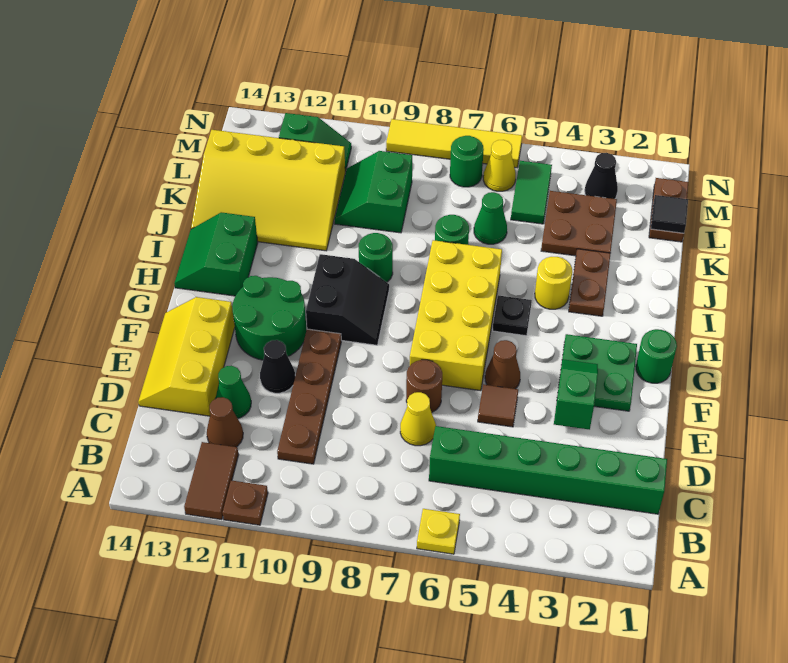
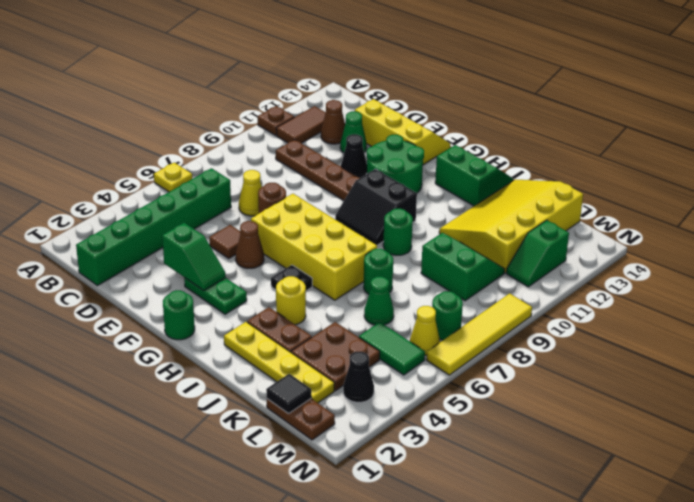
brown tile A12:B12 level 1 -> brown tile B11:B12 level 1
green plate F2:G3 level 1 -> green plate F3:G3 level 1
none -> yellow plate I2:L2 level 1

